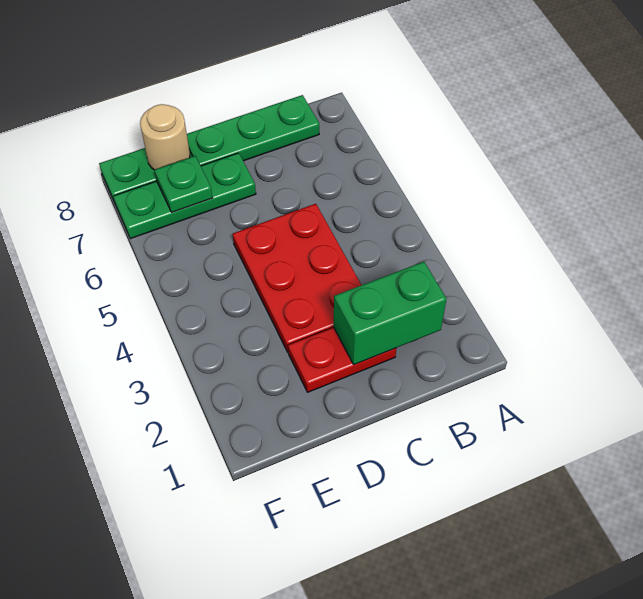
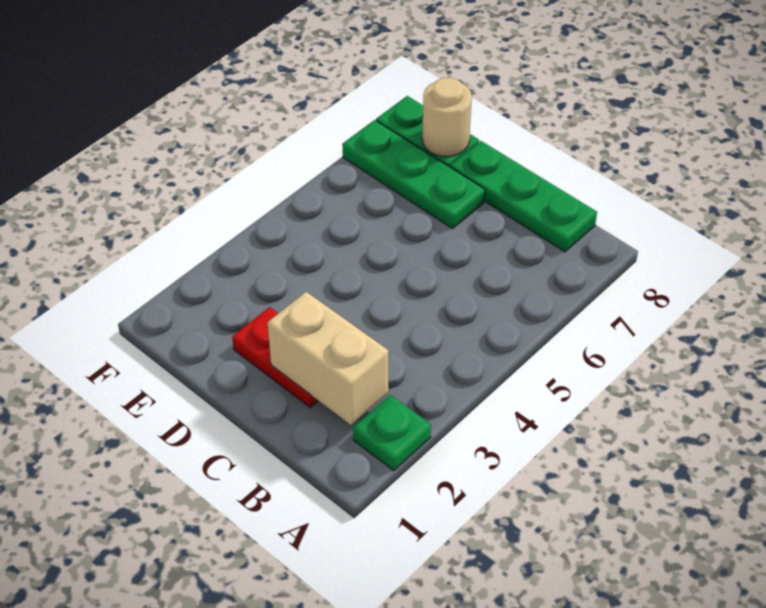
green brick B2:C2 level 2 -> tan brick B2:C2 level 2
red plate C3:D5 level 1 -> none
green plate E7 level 2 -> green plate A2 level 1

